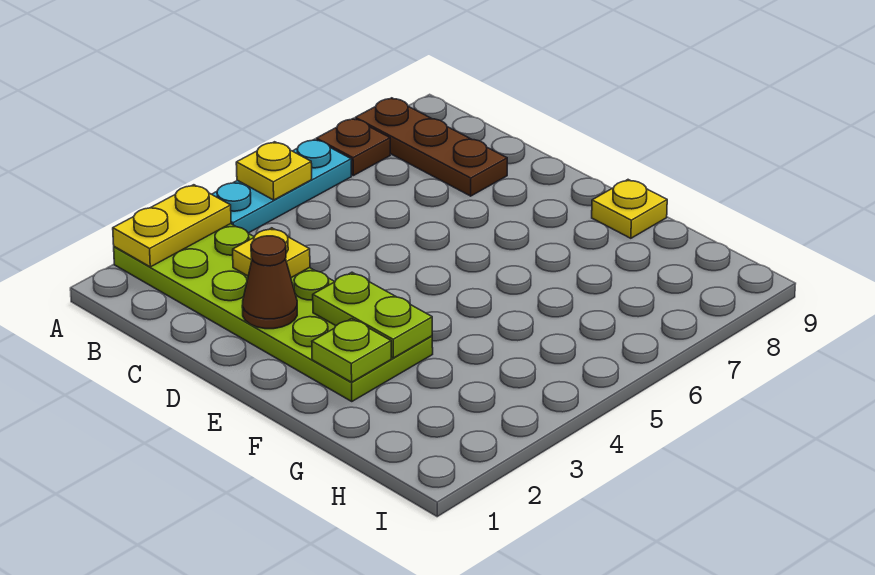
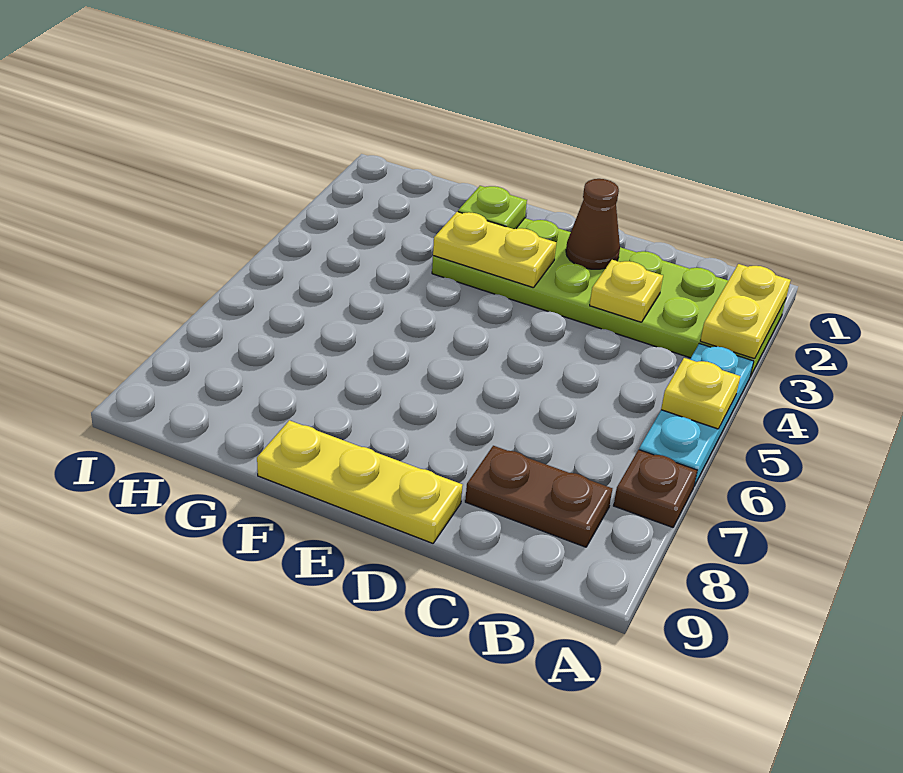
brown plate A8:C8 level 1 -> brown plate B8:C8 level 1
lime plate E3:F3 level 2 -> yellow plate E3:F3 level 2
yellow plate F9 level 1 -> yellow plate D9:F9 level 1

